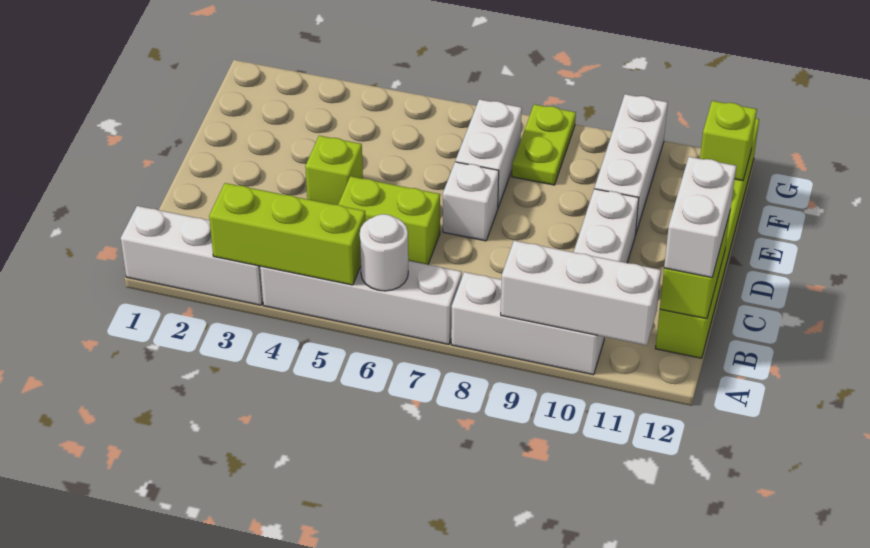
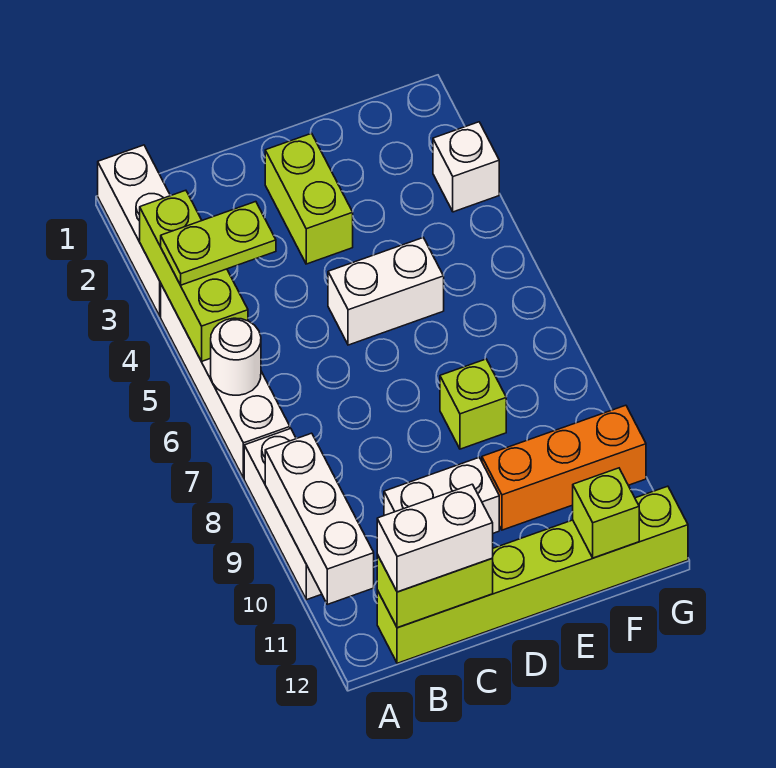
lime brick C5:C6 level 1 -> lime brick D2:D3 level 1
lime brick D4 level 1 -> lime brick E8 level 1
white brick D7 level 1 -> white brick G3 level 1
white brick E7:F7 level 1 -> white brick D5:E5 level 1
white brick E10:G10 level 1 -> orange brick E10:G10 level 1
lime plate F8:G8 level 1 -> lime plate A4:B4 level 3

